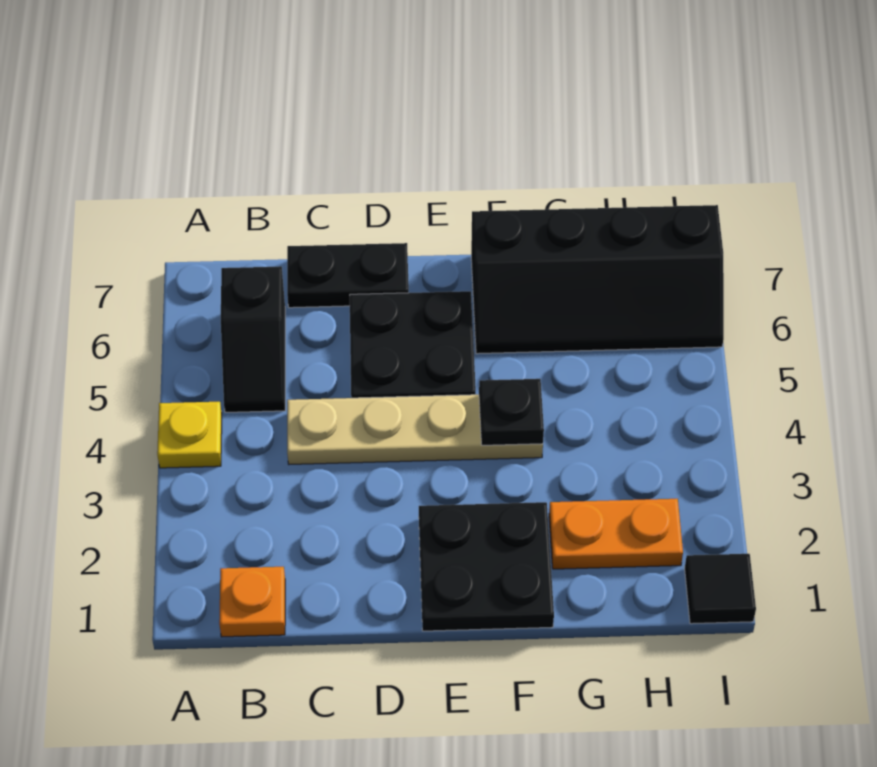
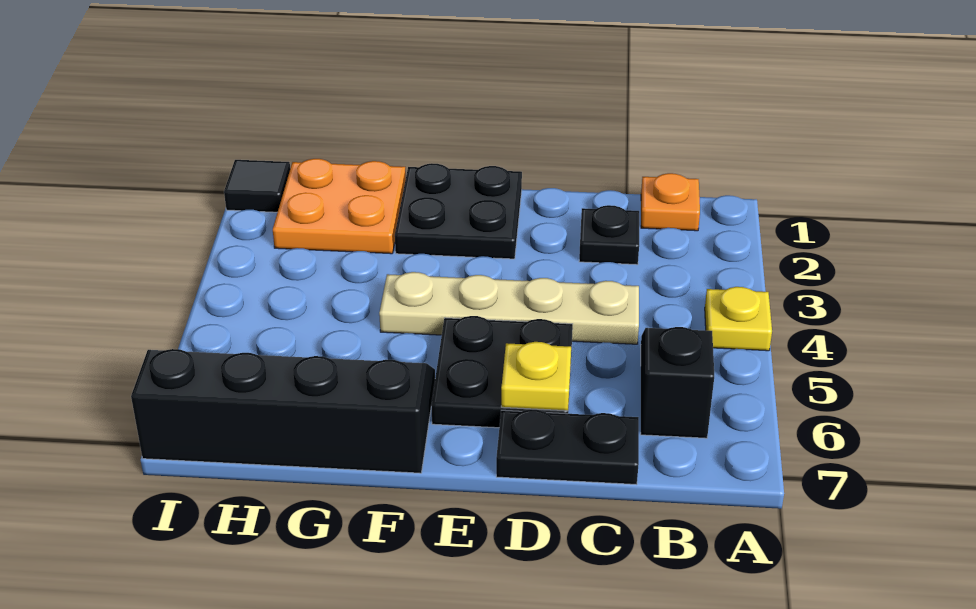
none -> yellow plate D6 level 2
black plate F4 level 2 -> black plate C2 level 1
orange plate G2:H2 level 1 -> orange plate G1:H2 level 1

